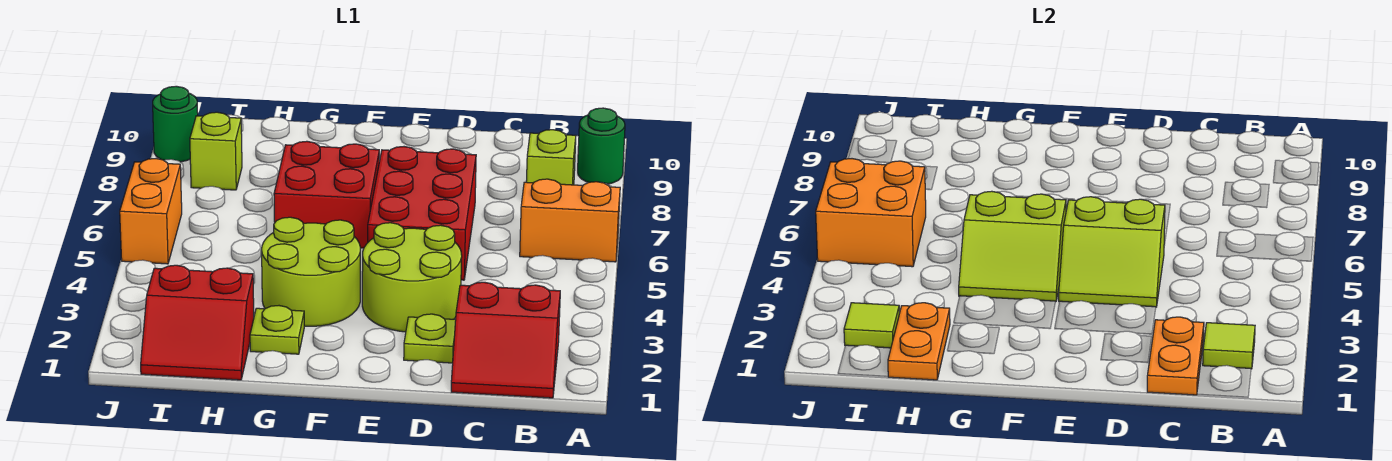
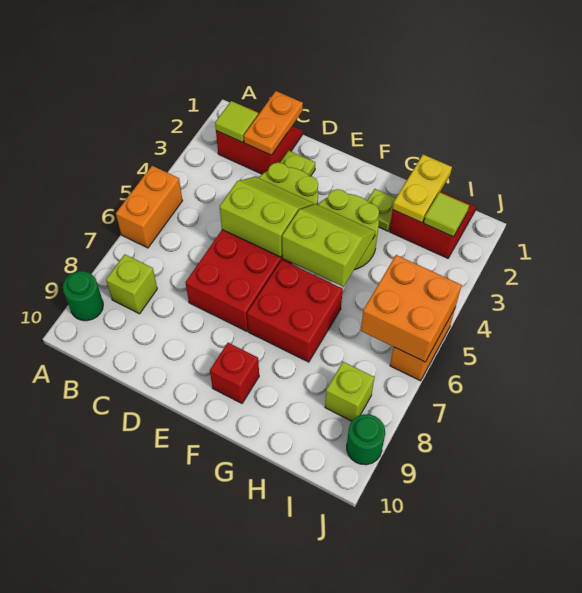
orange brick A6:B6 level 1 -> orange brick A5:A6 level 1
none -> red brick F9 level 1
orange plate H1:H2 level 2 -> yellow plate H1:H2 level 2

